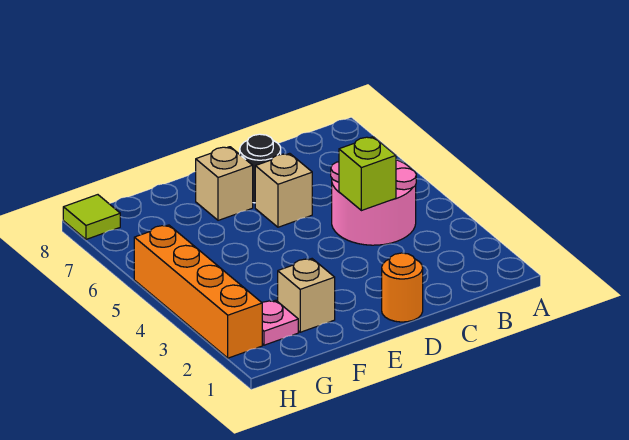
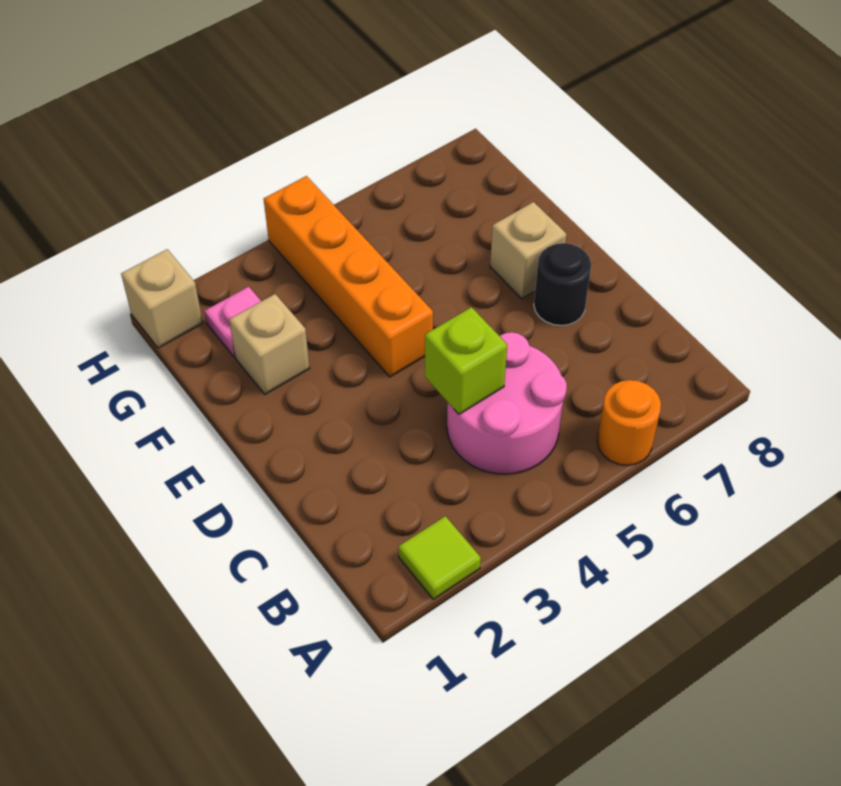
orange round brick D1 level 1 -> orange round brick A6 level 1
tan brick D6 level 1 -> tan brick H1 level 1
orange brick H2:H5 level 1 -> orange brick E4:H4 level 1
lime tile H8 level 1 -> lime tile A2 level 1

